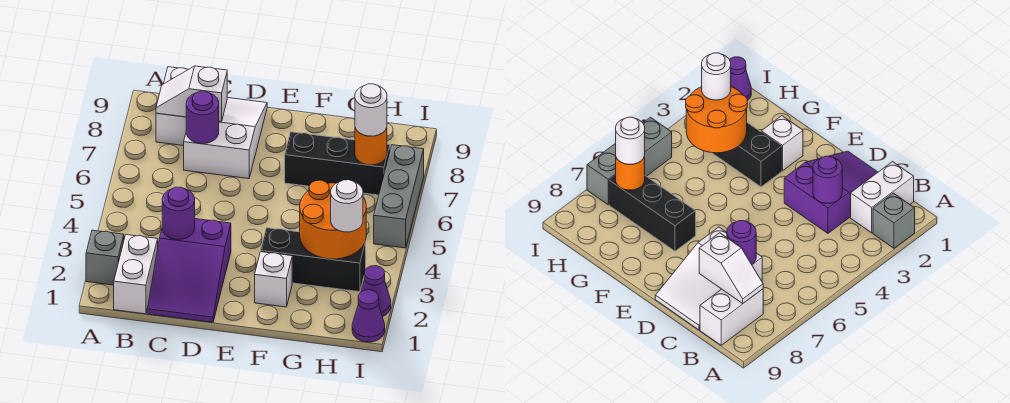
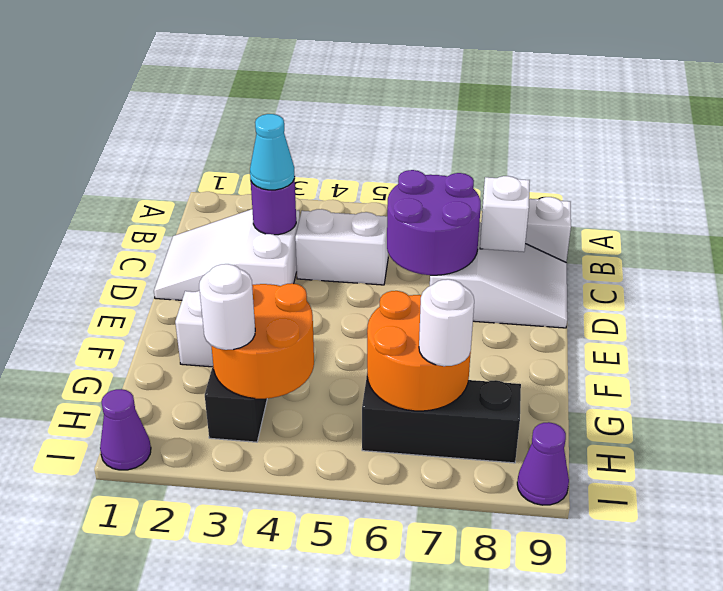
grey brick A2 level 1 -> none
white brick B1:B2 level 1 -> white brick C4:C5 level 1
purple slope C1:D3 level 1 top 3 -> white slope C1:D3 level 1 top 3
none -> cyan cone C3 level 3
purple round brick C7 level 2 -> purple round brick C6:D7 level 2
black brick F7:H7 level 1 -> black brick H6:H8 level 1
orange round brick H7 level 2 -> orange round brick G6:H7 level 2
purple cone I2 level 1 -> purple cone I9 level 1
grey brick I5:I7 level 1 -> none

